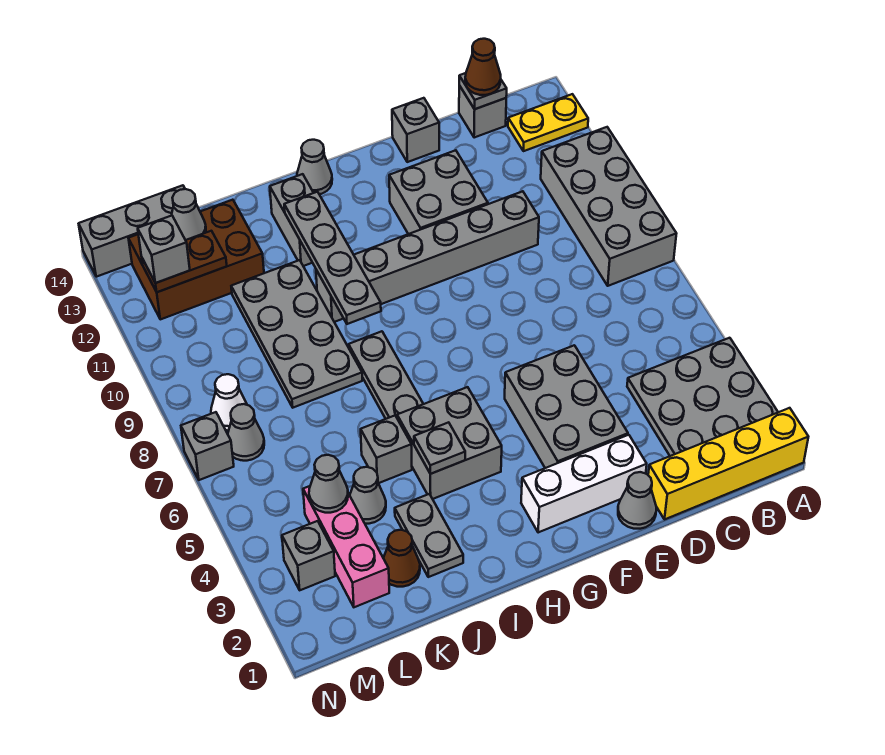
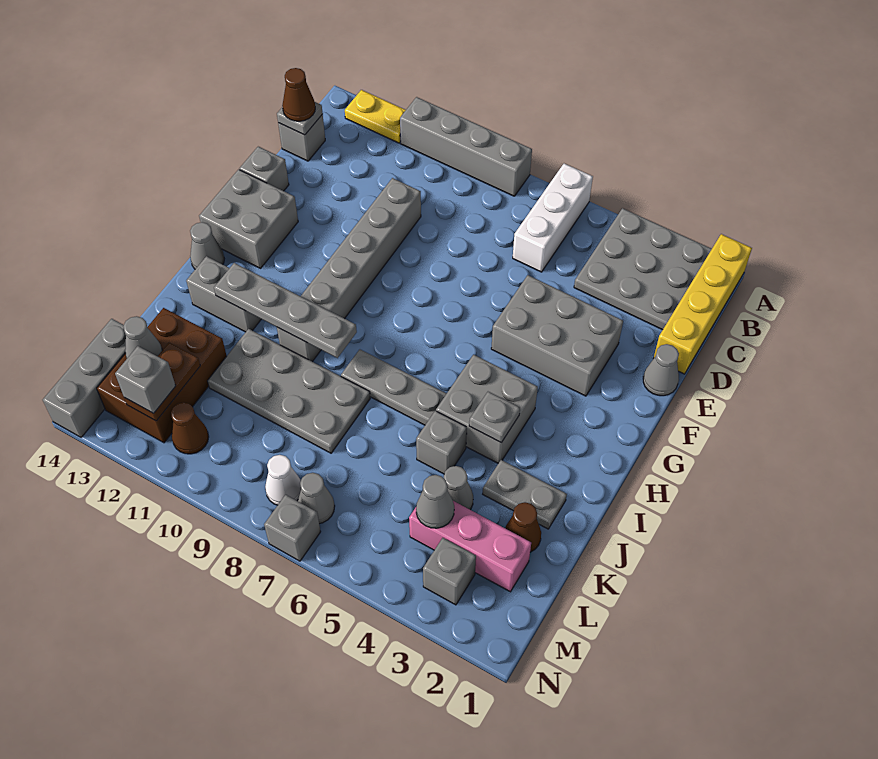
grey brick A8:B11 level 1 -> grey brick A8:A11 level 1
yellow plate A13:B13 level 1 -> yellow plate A12:A13 level 1
white brick E2:G2 level 1 -> white brick A6:C6 level 1
grey brick E11:F12 level 1 -> grey brick F13:G14 level 1
none -> brown cone M11 level 1

